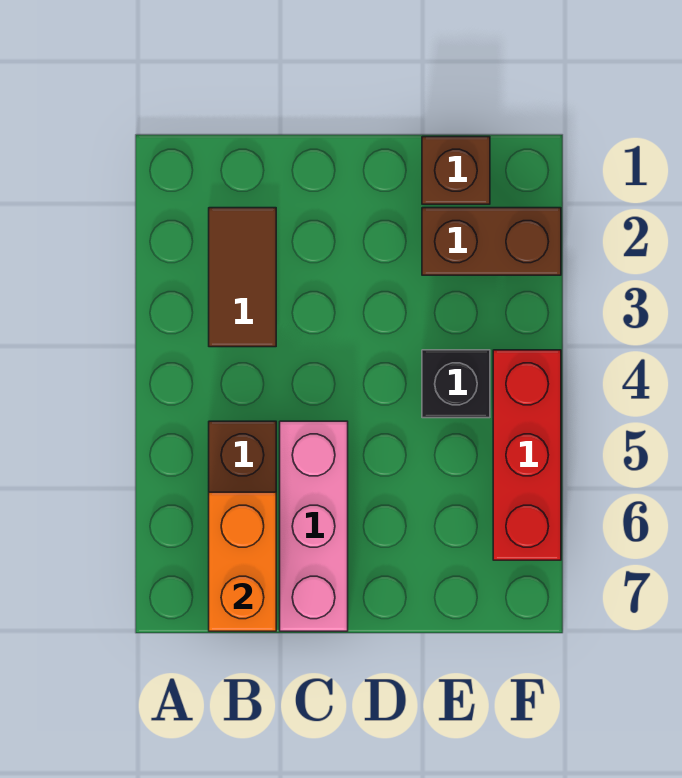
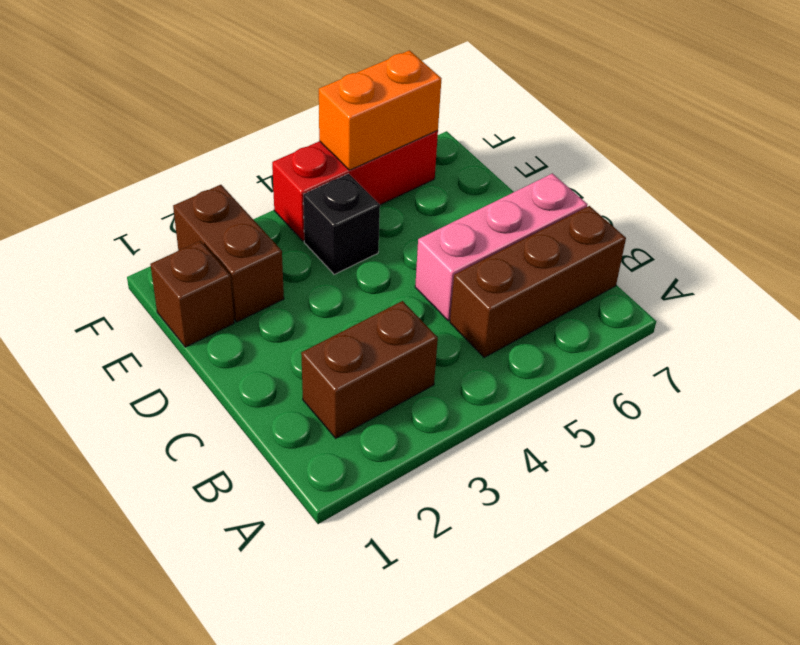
brown tile B2:B3 level 1 -> brown brick B2:B3 level 1
orange brick B6:B7 level 2 -> orange brick F5:F6 level 2

